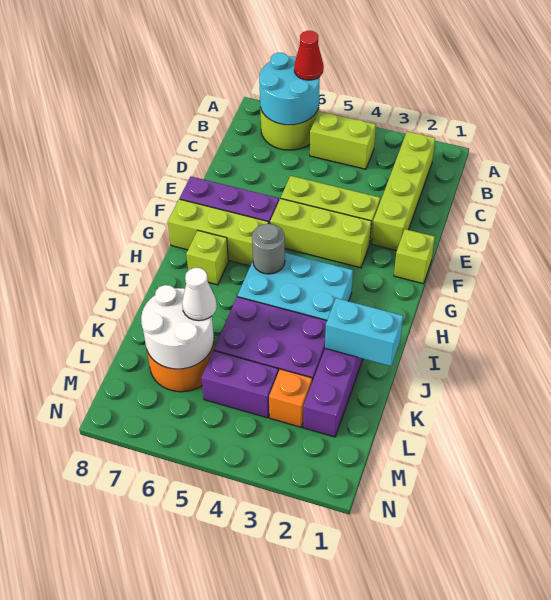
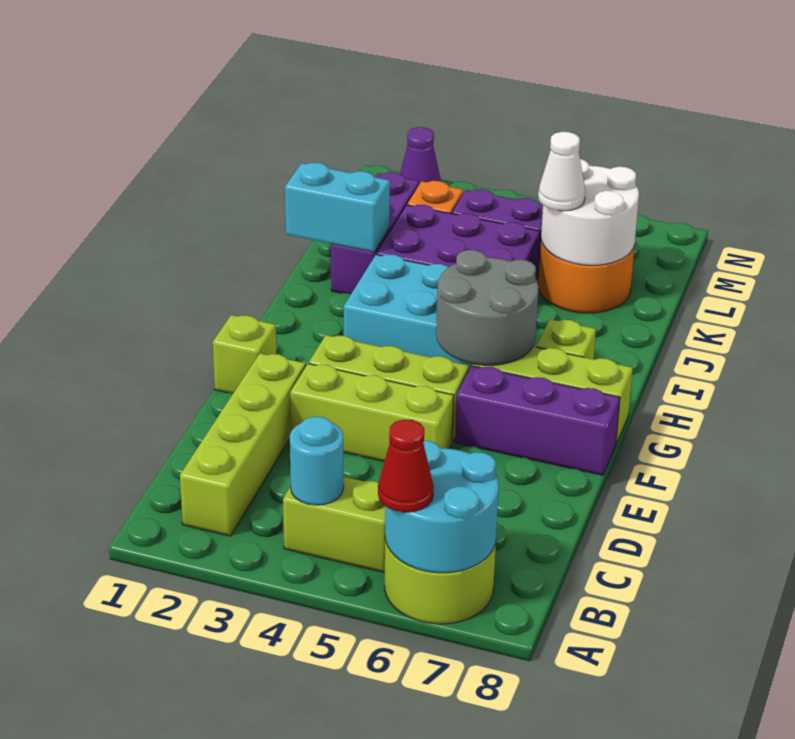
none -> cyan round brick B4 level 2
grey round brick H5 level 2 -> grey round brick G5:H6 level 2
none -> purple cone N2 level 1

